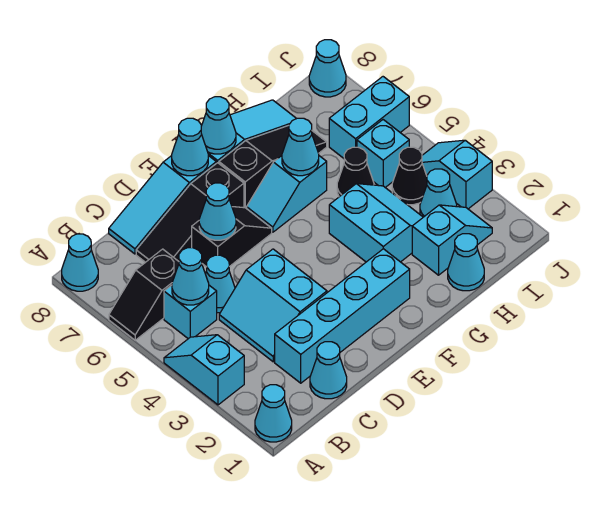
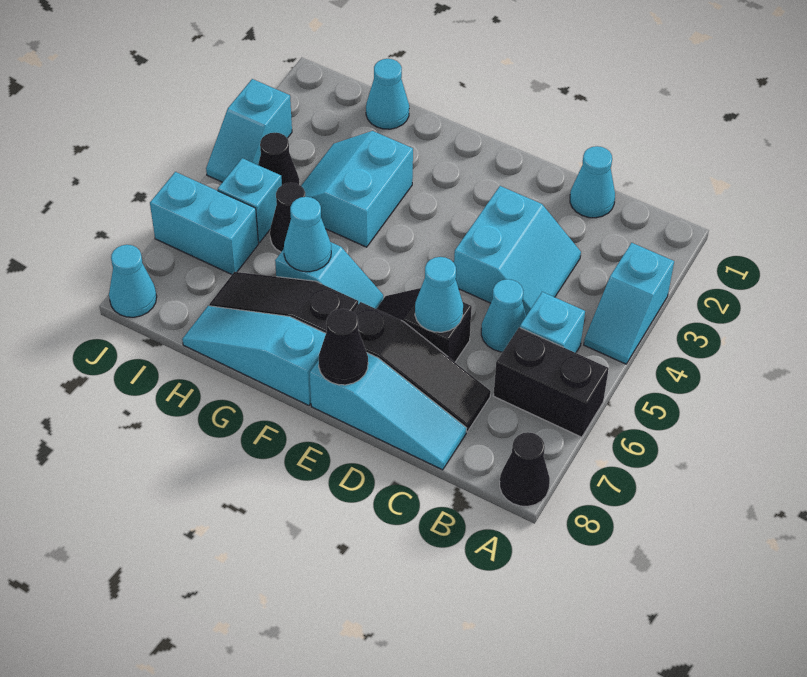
cyan cone A1 level 1 -> none
black slope A6:B6 level 1 top B -> black brick A6:B6 level 1
cyan cone A8 level 1 -> black cone A8 level 1
cyan cone B5 level 2 -> none
cyan brick C2:F2 level 1 -> none
cyan cone E8 level 2 -> black cone E8 level 2
cyan cone F8 level 2 -> none
cyan slope H2:I2 level 1 top H -> none
cyan cone I3 level 1 -> none

